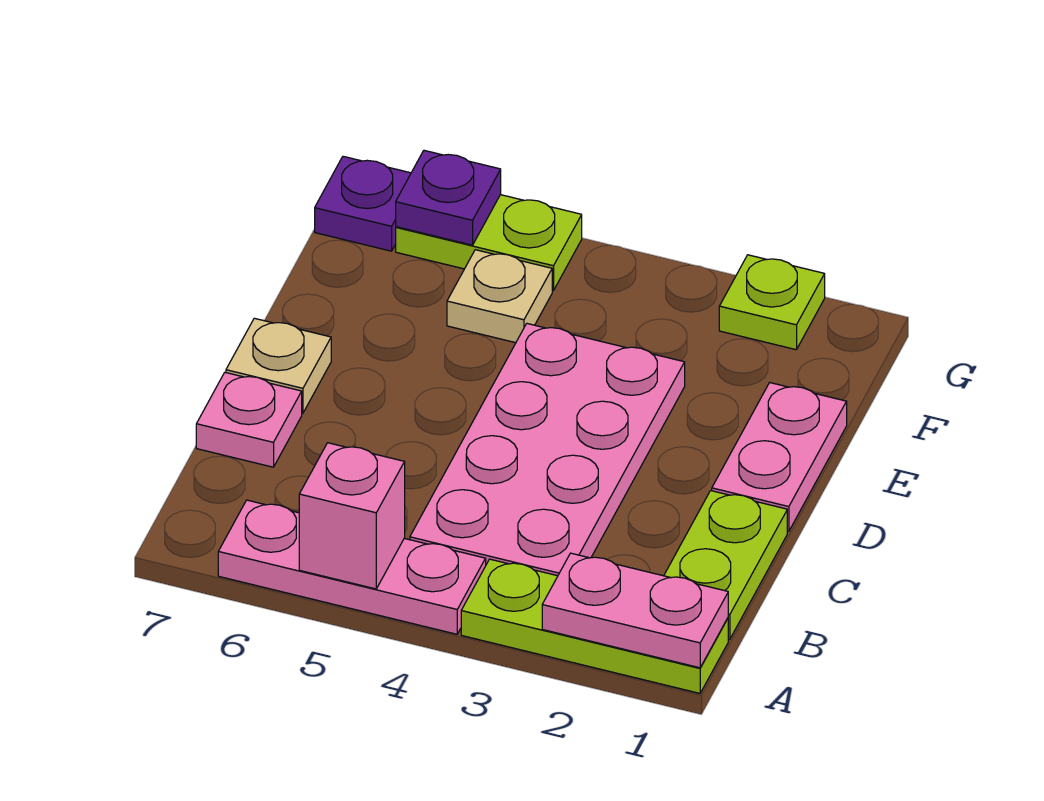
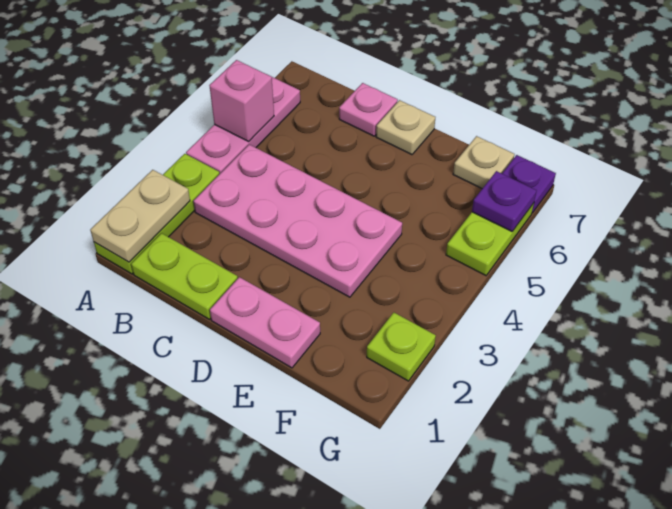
pink plate A1:A2 level 2 -> tan plate A1:A2 level 2
tan plate F5 level 1 -> tan plate F7 level 1

